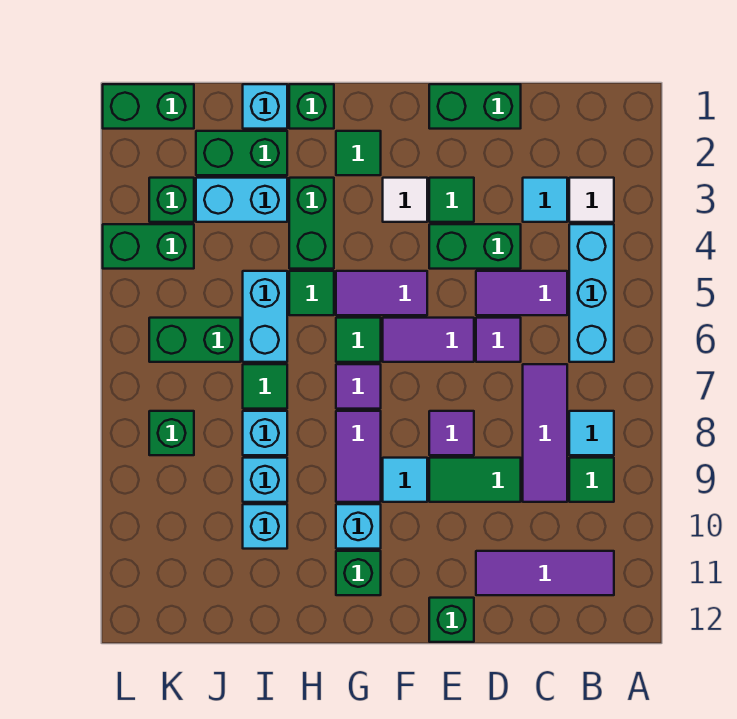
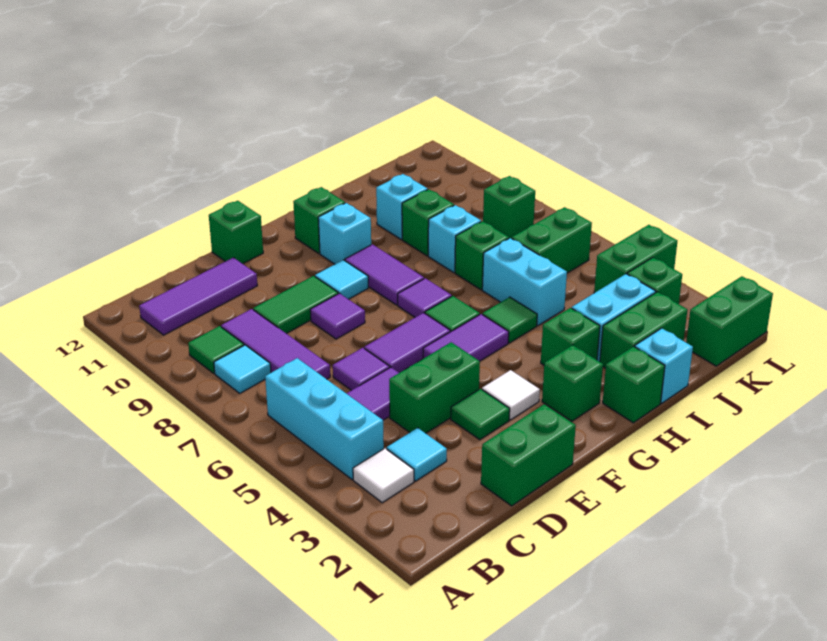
green tile G2 level 1 -> green brick G2 level 1
green brick H3:H4 level 1 -> green brick H3 level 1
green tile I7 level 1 -> green brick I7 level 1
cyan brick I9 level 1 -> green brick I9 level 1

